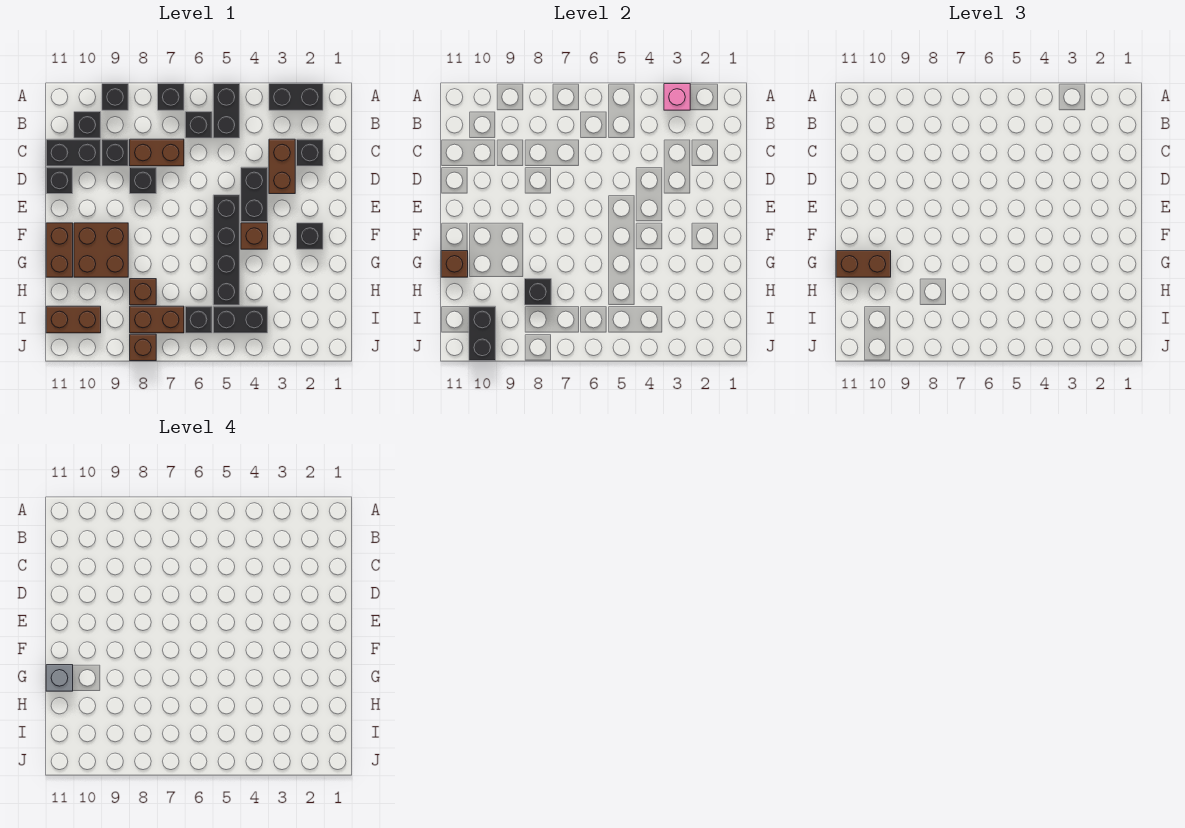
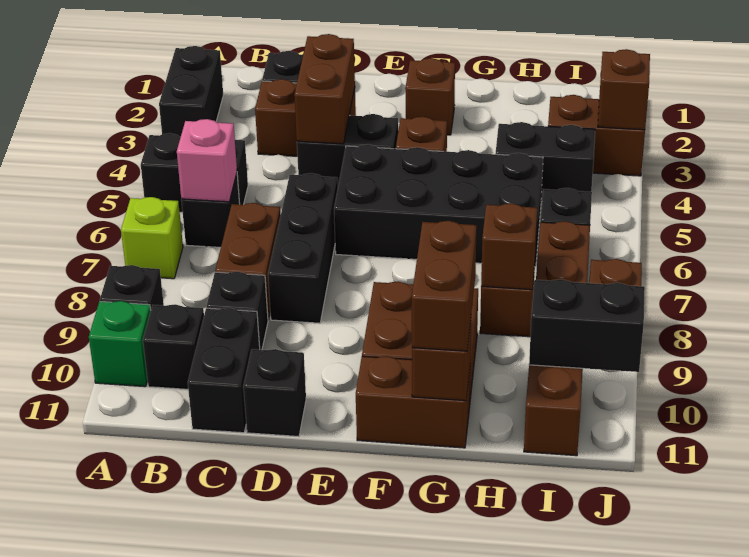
pink brick A3 level 2 -> pink brick B6 level 2
black brick A7 level 1 -> lime brick A7 level 1
none -> green brick A10 level 1
none -> brown brick D3:D4 level 2
black brick D8 level 1 -> black brick D6:D8 level 1
black brick E5:H5 level 1 -> black brick E5:H6 level 1
black brick F2 level 1 -> brown brick F2 level 1
grey brick G11 level 4 -> none
black brick H8 level 2 -> brown brick H8 level 2
none -> brown brick I3:J3 level 1
black brick I4:I5 level 1 -> black brick H4:I4 level 1
none -> brown brick J3 level 2

